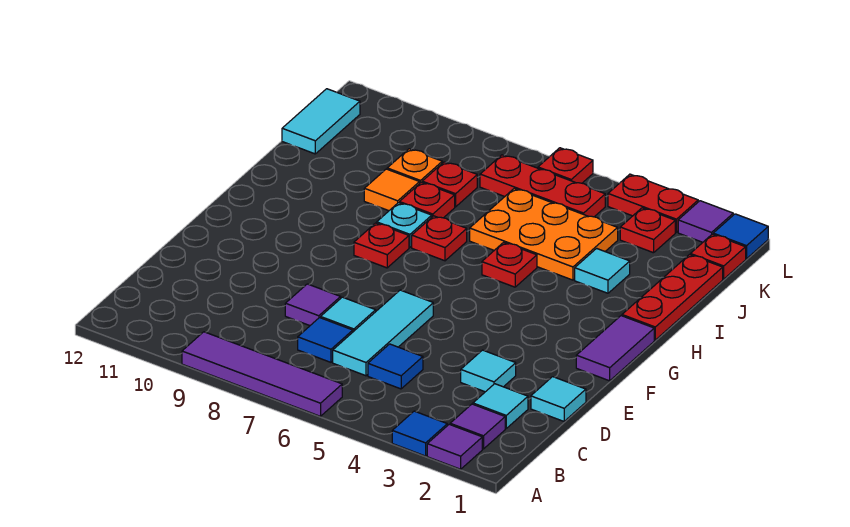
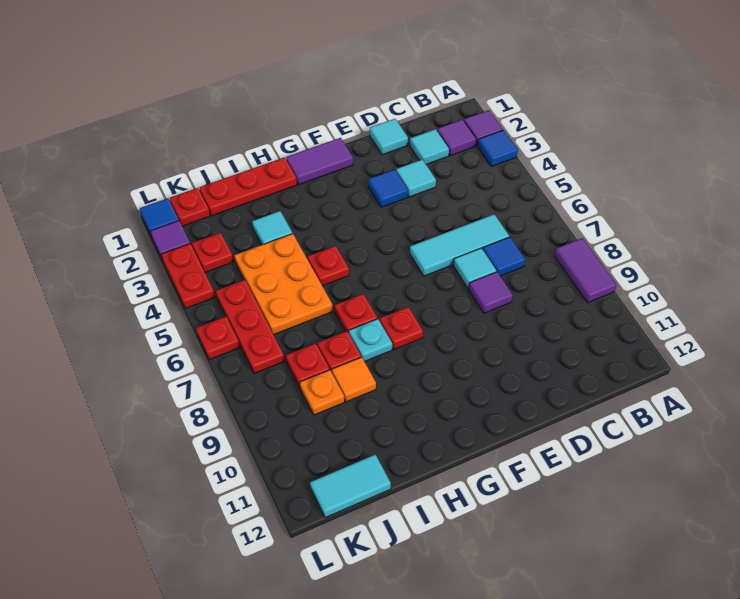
purple tile A6:A9 level 1 -> purple tile A8:A9 level 1
blue tile C5 level 1 -> blue tile E3 level 1

